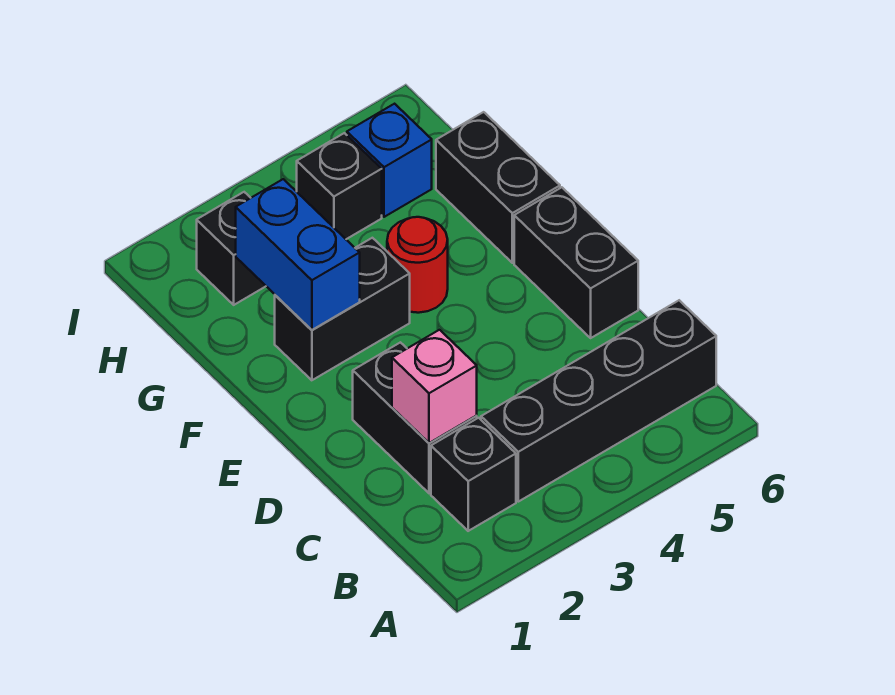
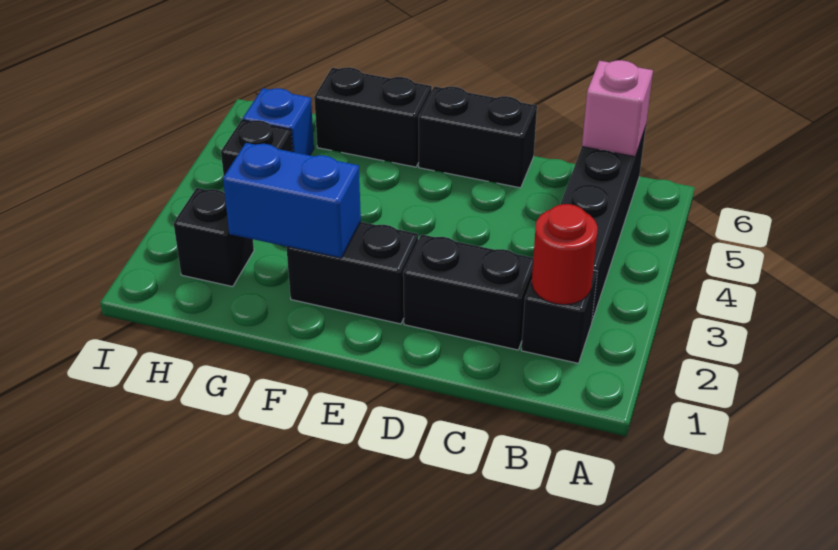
pink brick C2 level 2 -> pink brick B6 level 2
black brick F2:F3 level 1 -> black brick E2:F2 level 1
red round brick F4 level 1 -> red round brick B2 level 2

